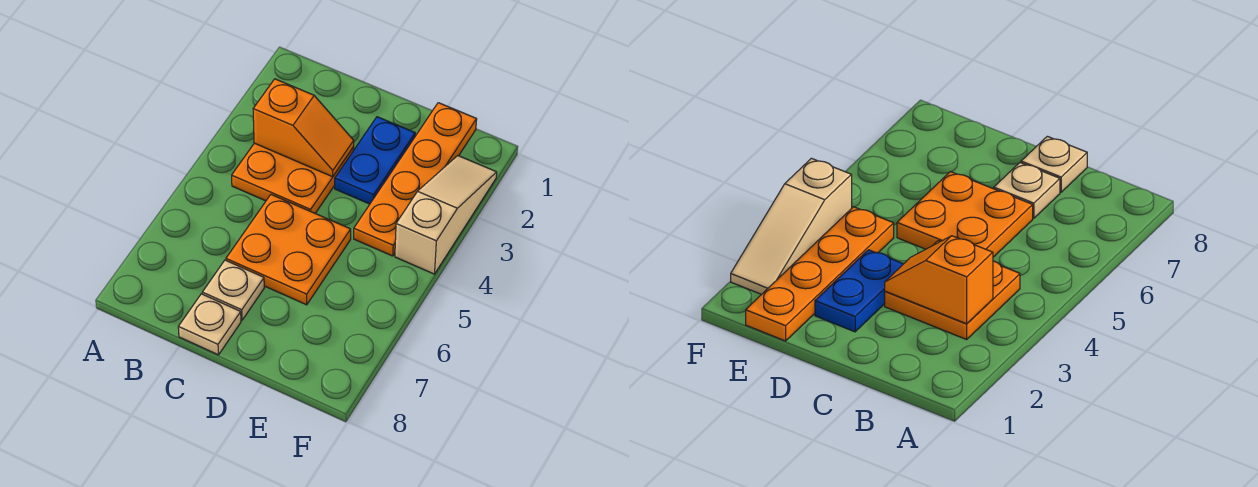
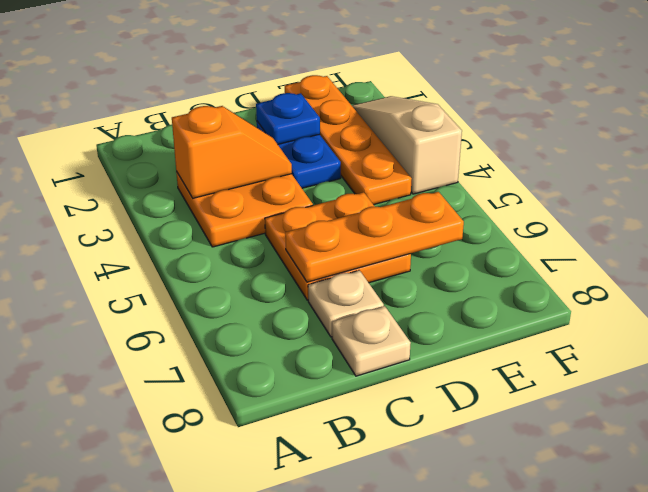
none -> orange plate C6:E6 level 2
none -> blue plate D2 level 2

